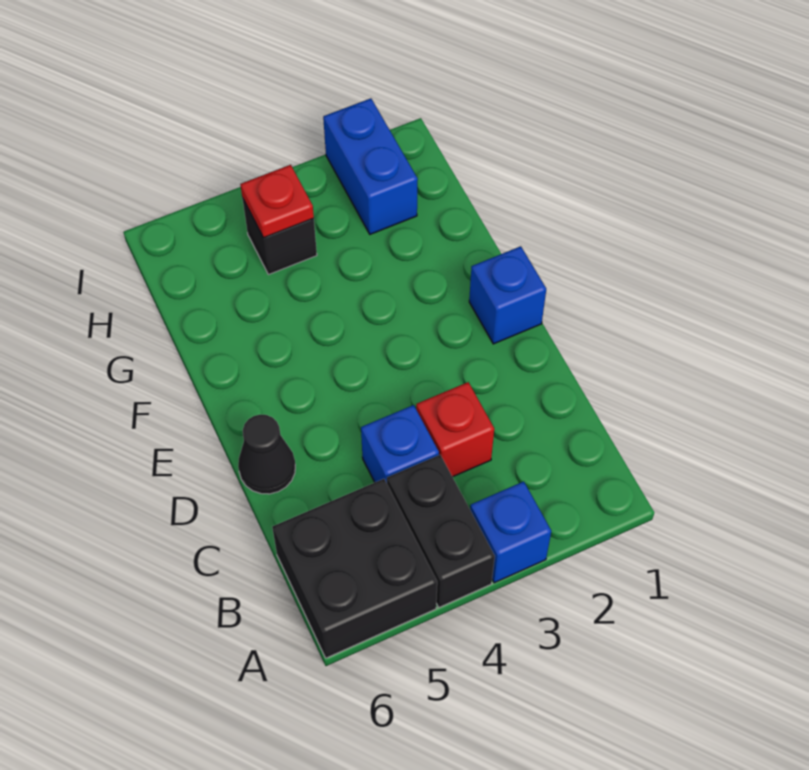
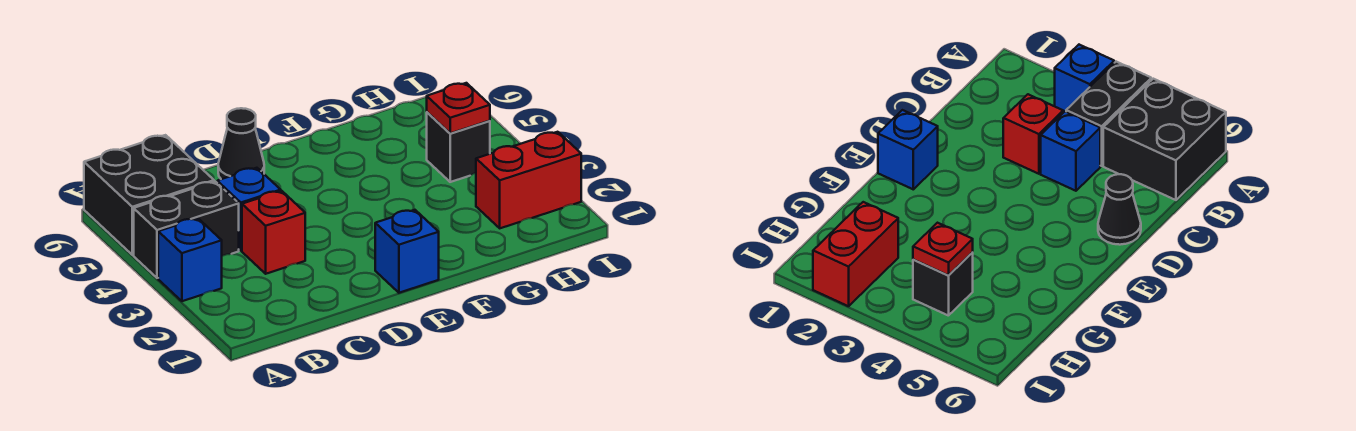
blue brick H2:I2 level 1 -> red brick H2:I2 level 1

